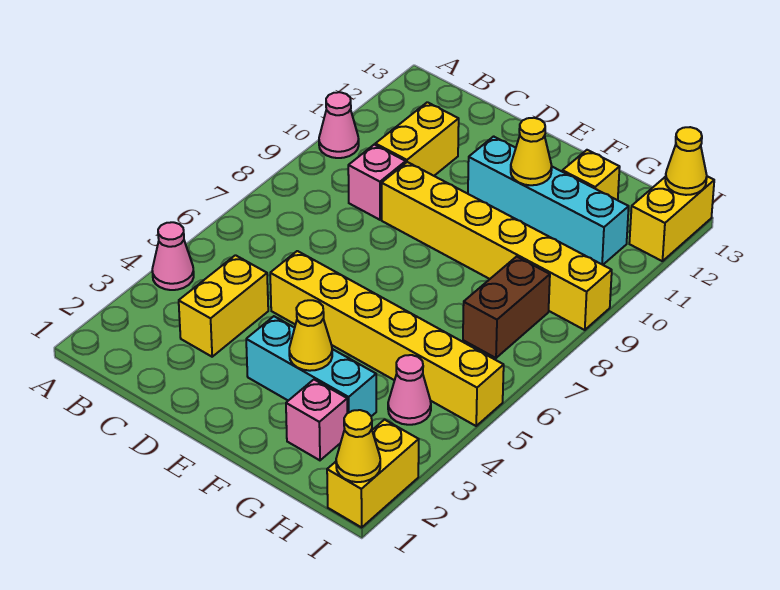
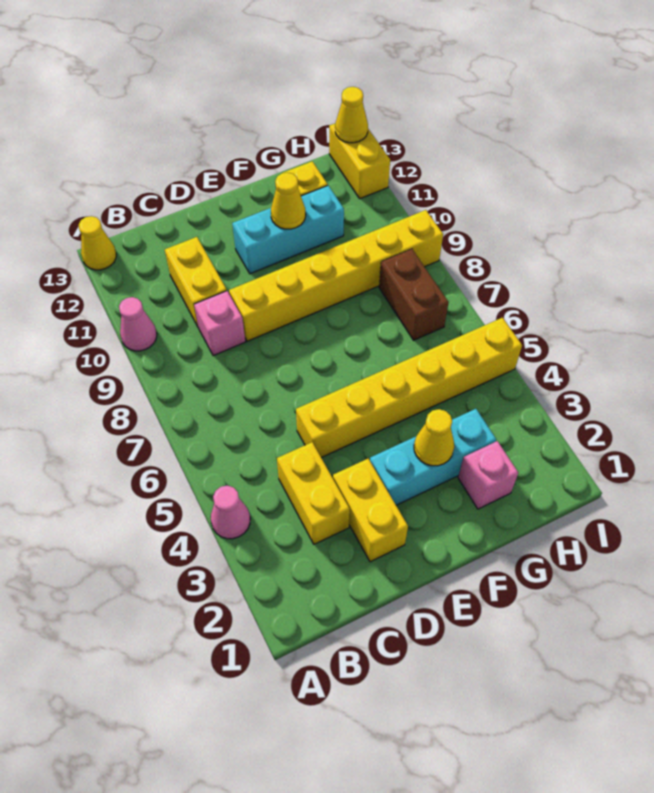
cyan brick E11:H11 level 1 -> cyan brick E11:G11 level 1
pink cone H4 level 1 -> none
yellow brick I1:I2 level 1 -> yellow brick D2:D3 level 1
yellow cone I1 level 2 -> yellow cone A13 level 1

